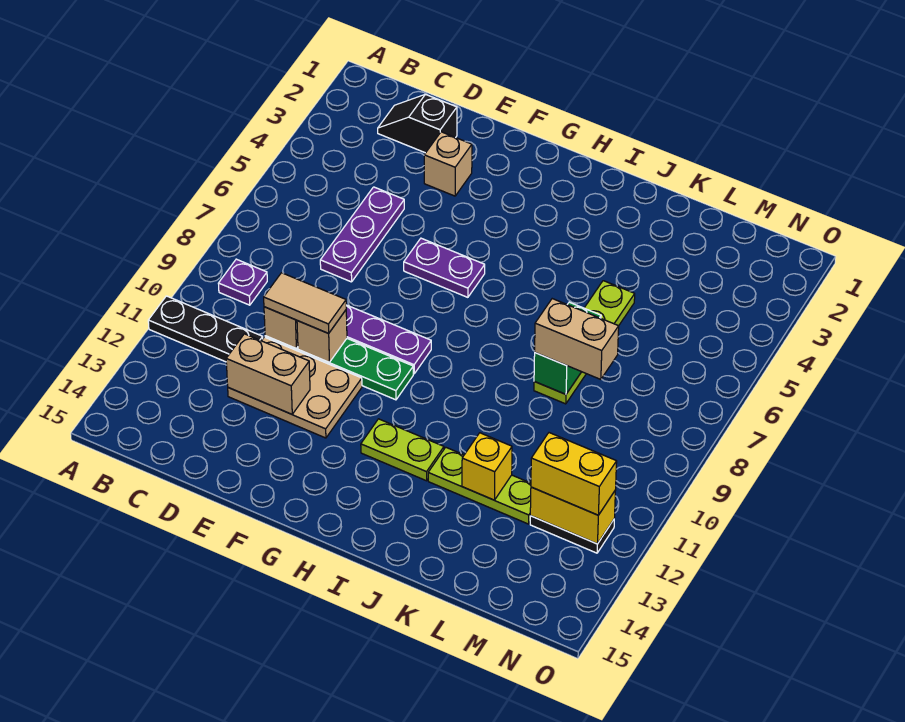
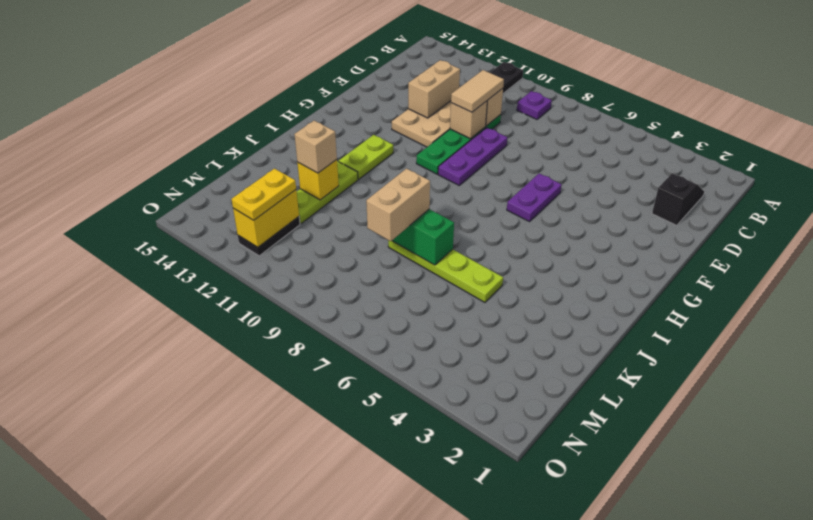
purple plate D5:D7 level 1 -> none
tan brick E3 level 1 -> tan brick K12 level 3
yellow brick M12:N12 level 3 -> yellow plate M12:N12 level 3

